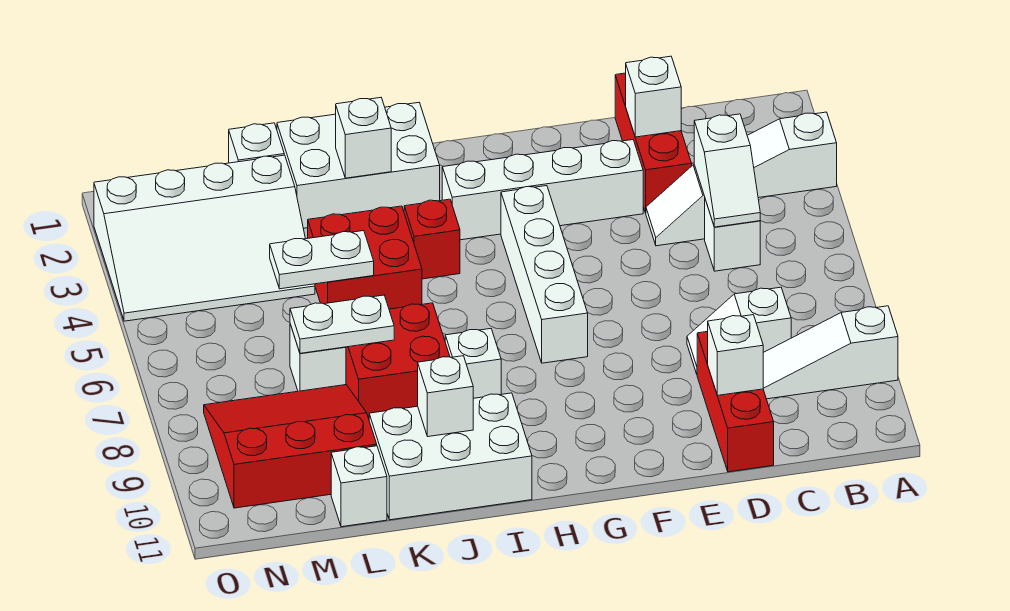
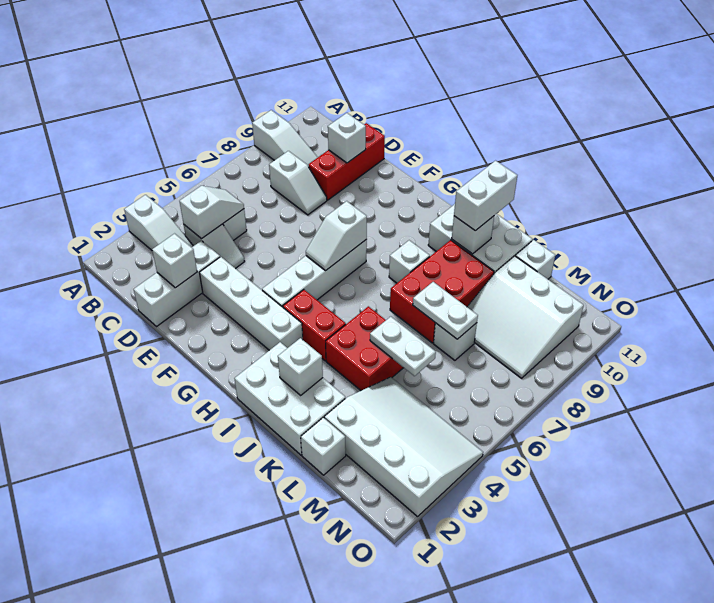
red brick D1:D3 level 1 -> white brick D1:D3 level 1
none -> white slope G6:G7 level 2 top 7
red brick I4 level 1 -> red brick H4:I4 level 1
red brick J7:K8 level 1 -> red brick J7:K9 level 1
none -> white brick J10:J11 level 3
red slope L8:N10 level 1 top 10 -> white slope L8:N10 level 1 top 10

